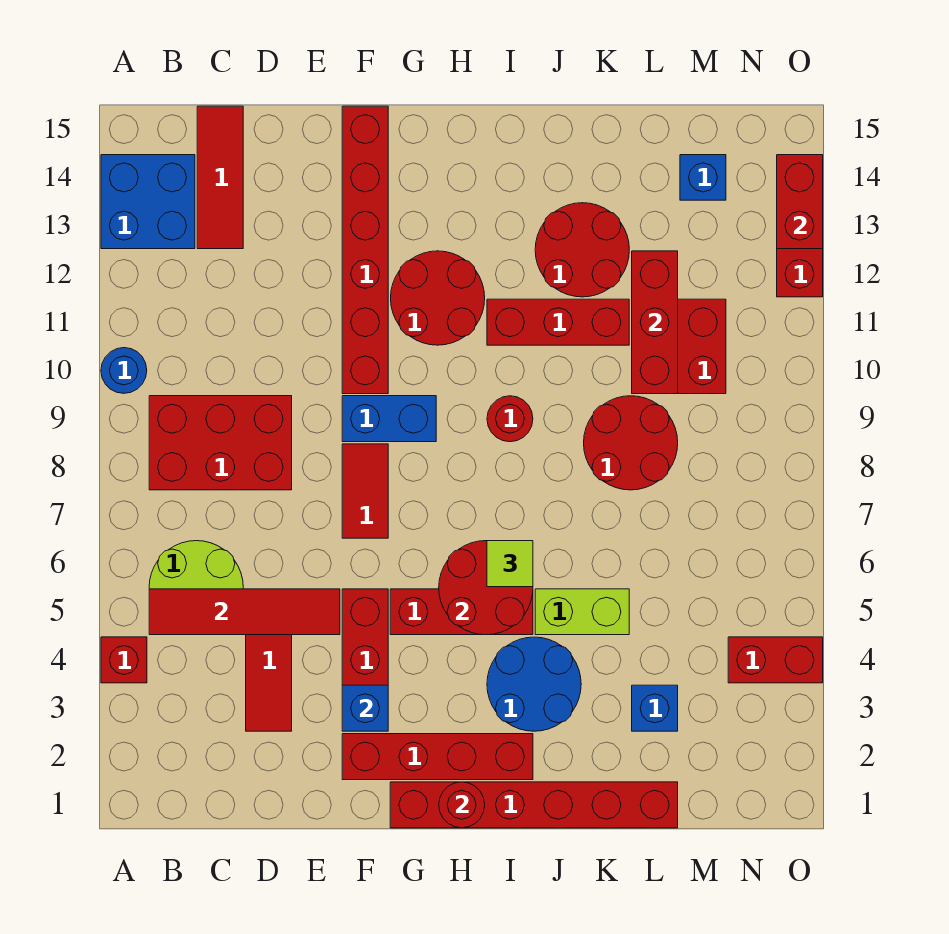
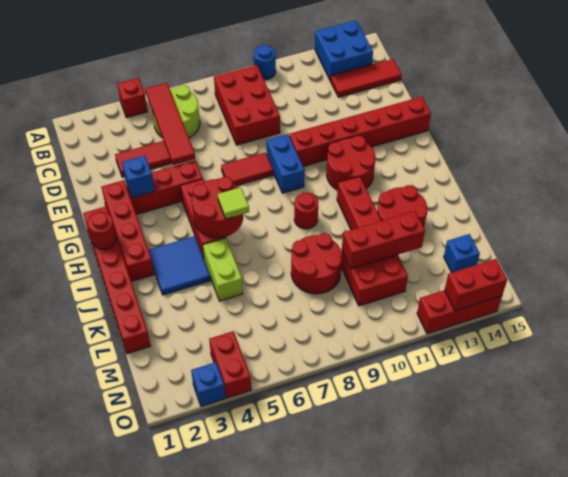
blue round brick I3:J4 level 1 -> blue tile I3:J4 level 1
blue brick L3 level 1 -> blue brick O3 level 1

